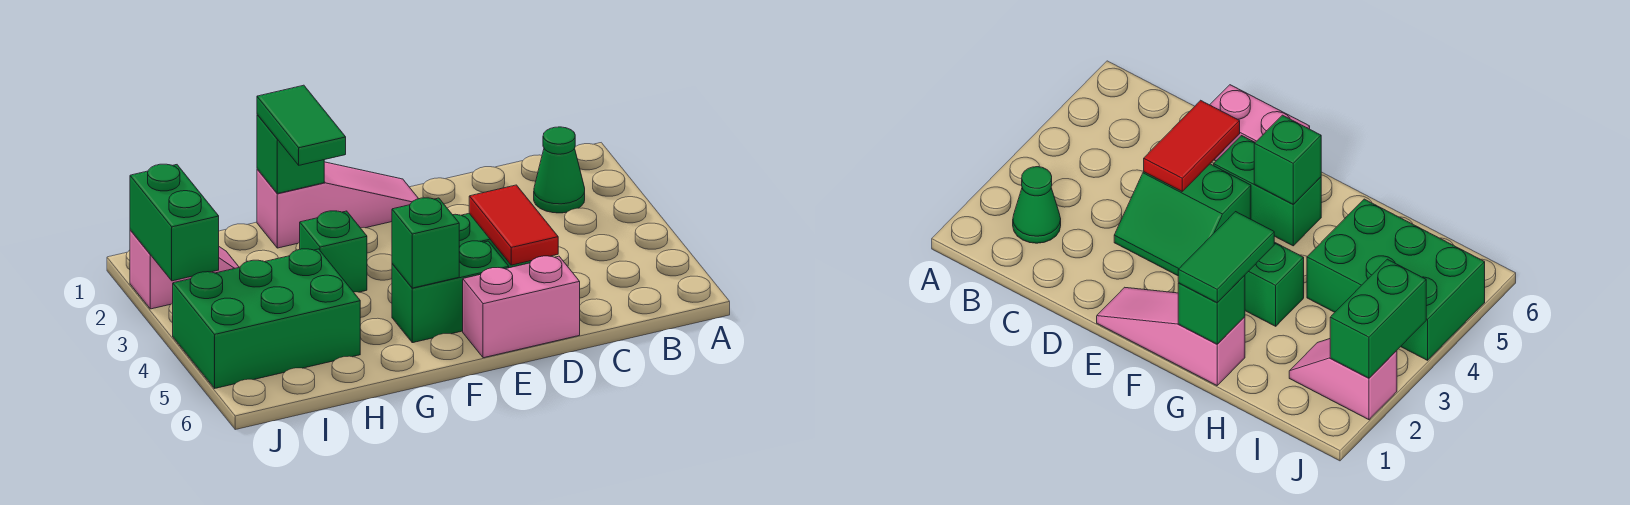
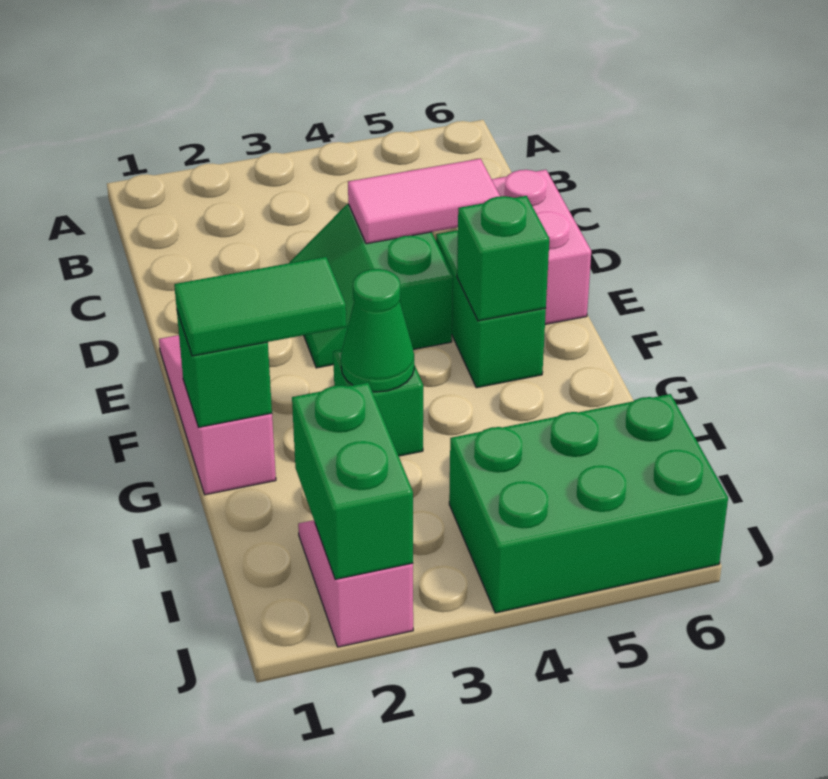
green cone B2 level 1 -> green cone G3 level 2
red tile D4:D5 level 2 -> pink tile D4:D5 level 2
green brick H4:J5 level 1 -> green brick I4:J6 level 1
green brick J2:J3 level 2 -> green brick I2:J2 level 2

